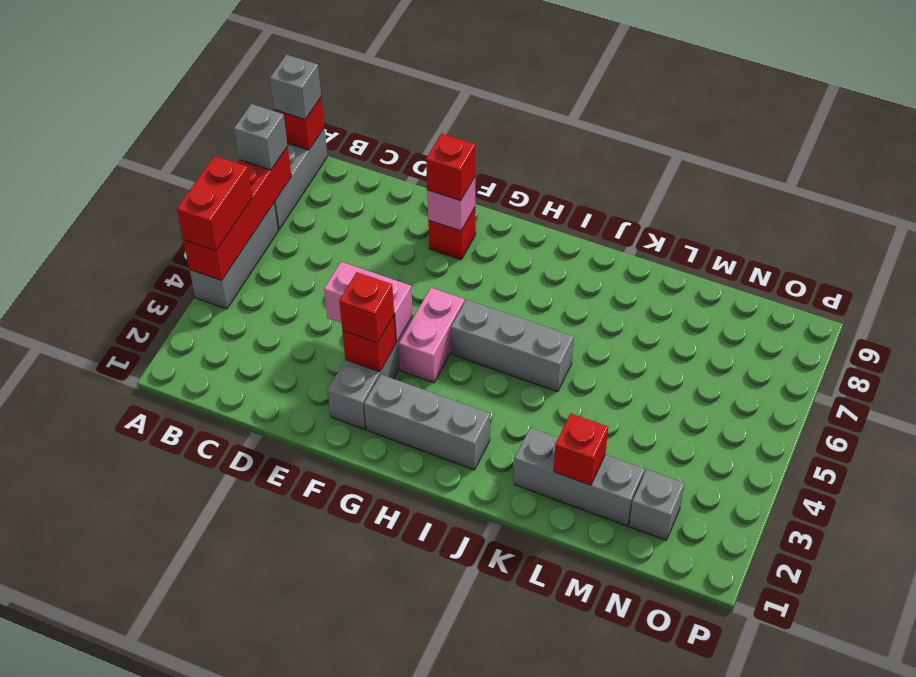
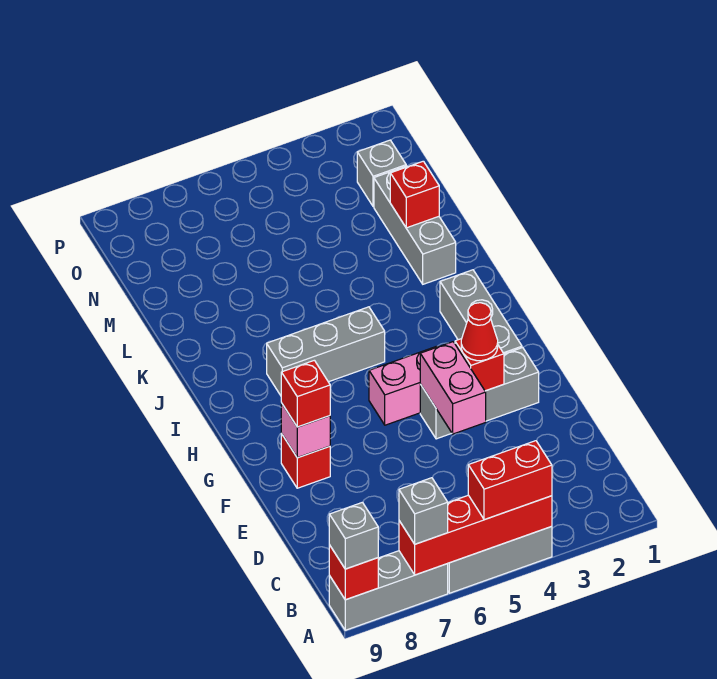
red brick F3 level 3 -> red cone F3 level 3
grey brick H5:J5 level 1 -> grey brick I5:I7 level 1

